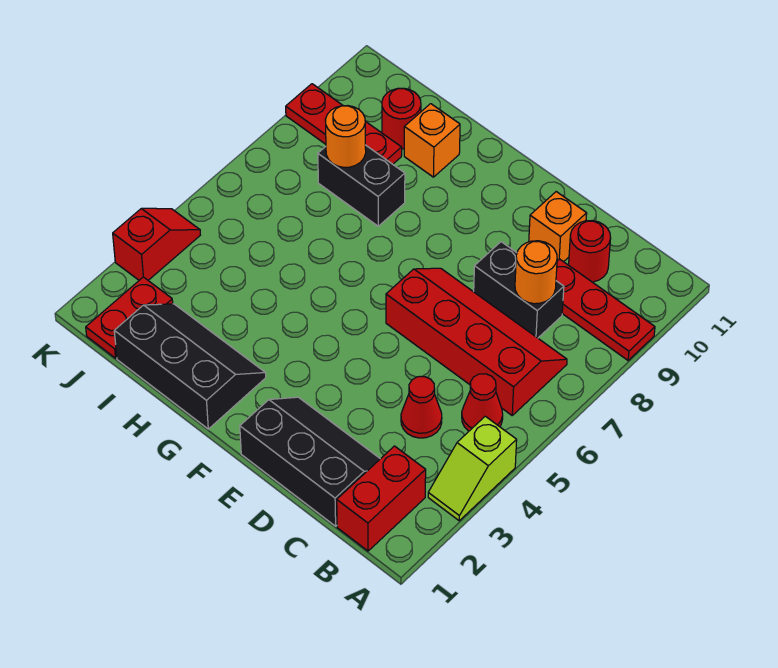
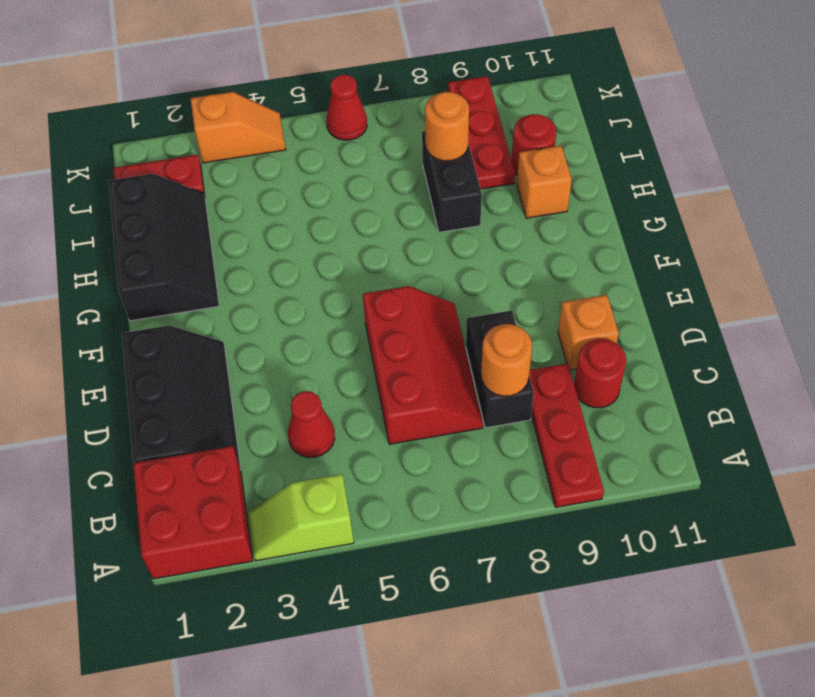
red brick B1:B2 level 1 -> red brick A1:B2 level 1
red cone B5 level 1 -> red cone K6 level 1
red slope B6:E7 level 1 top 6 -> red slope C6:E7 level 1 top 6
red slope K3:K4 level 1 top 3 -> orange slope K3:K4 level 1 top 3

